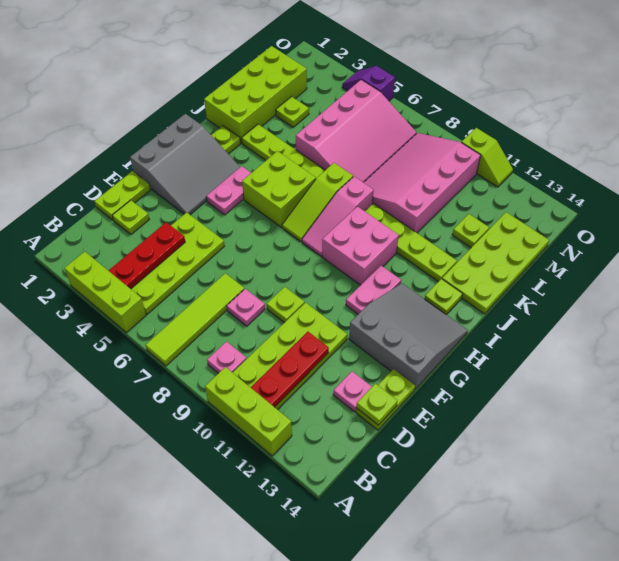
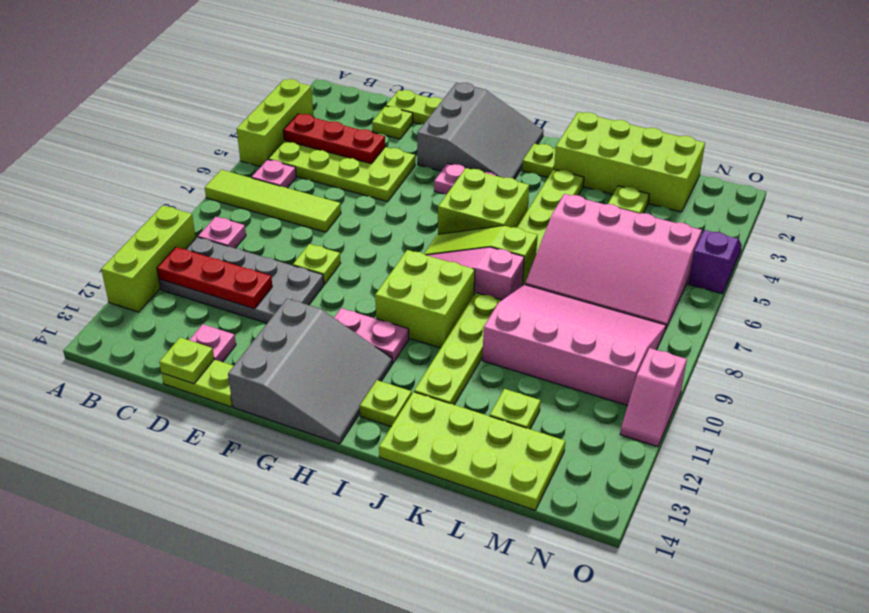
lime plate B10:E11 level 1 -> grey plate B10:E11 level 1
pink plate D8 level 1 -> pink plate B6 level 1
grey slope F1:H3 level 1 top 1 -> grey slope F1:H3 level 1 top F
pink brick H9:I10 level 1 -> lime brick H9:I10 level 1
lime slope O10:O11 level 1 top 10 -> pink slope O10:O11 level 1 top 10

